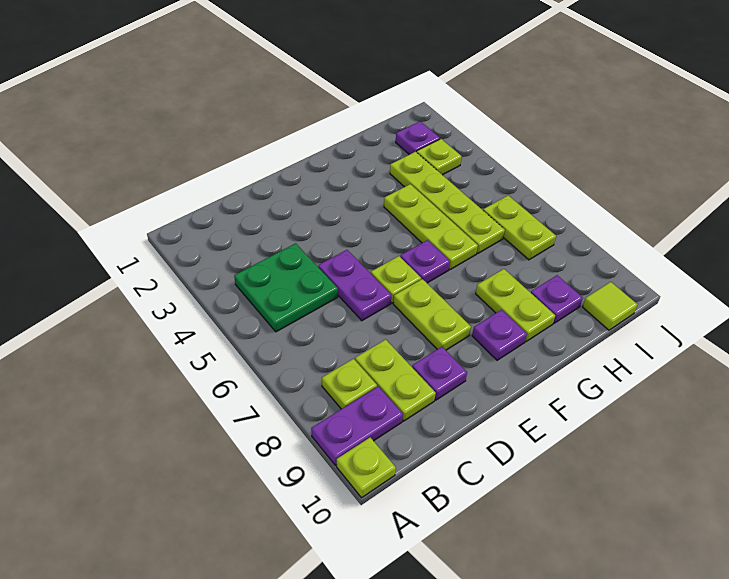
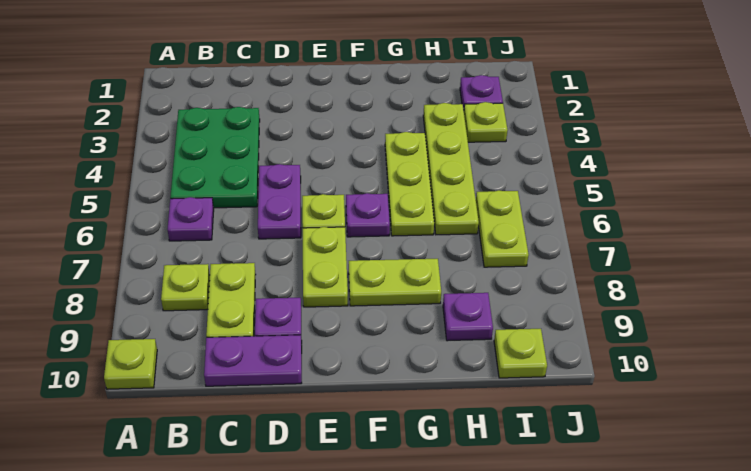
purple plate A9:B9 level 1 -> purple plate C10:D10 level 1
green plate B4:C5 level 1 -> green plate B3:C5 level 1
purple plate F9 level 1 -> purple plate B6 level 1
lime plate G8:G9 level 1 -> lime plate F8:G8 level 1
lime tile I10 level 1 -> lime plate I10 level 1

